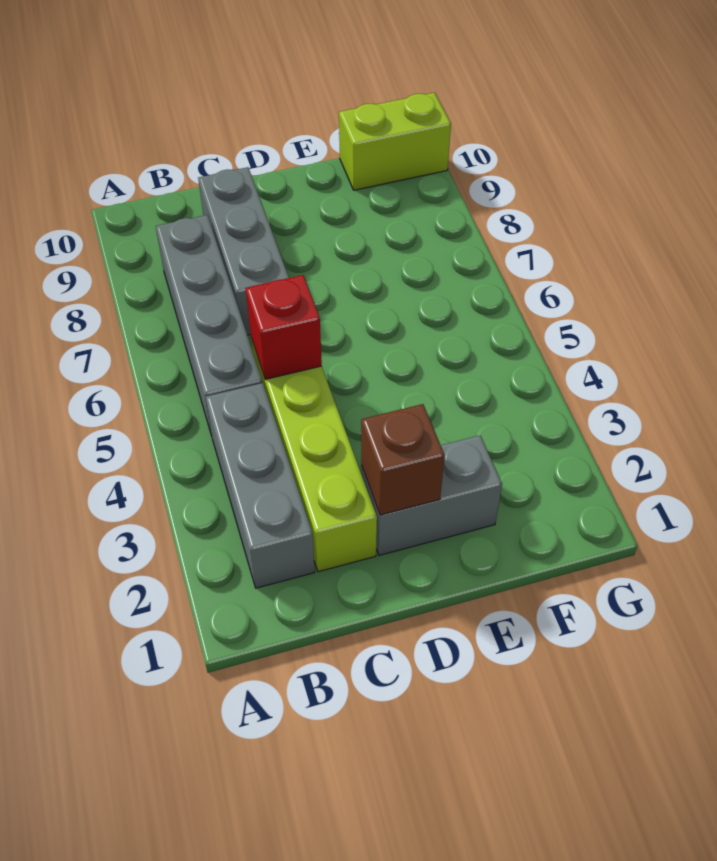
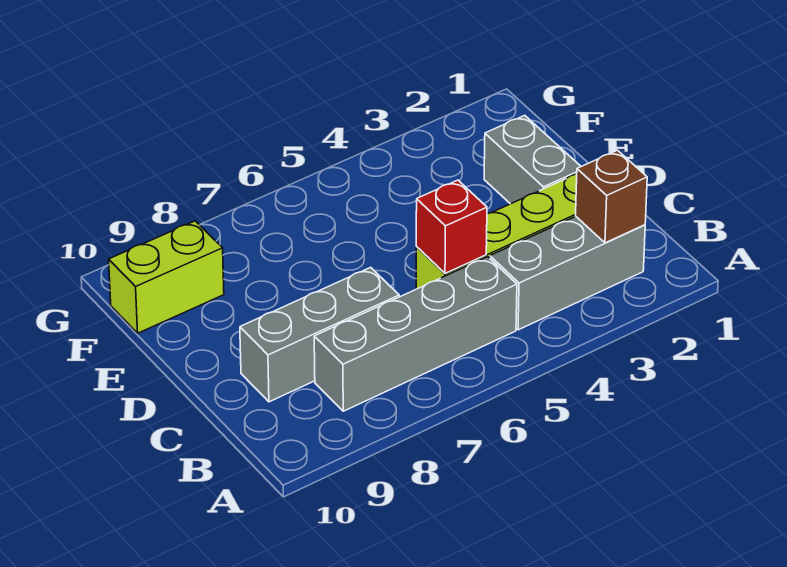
brown brick D2 level 2 -> brown brick B2 level 2
lime brick F10:G10 level 1 -> lime brick F9:F10 level 1

